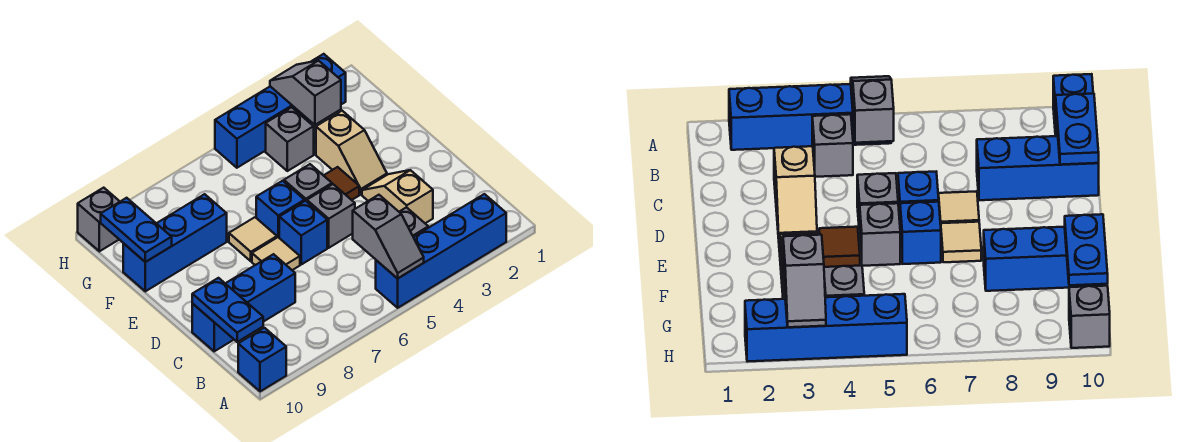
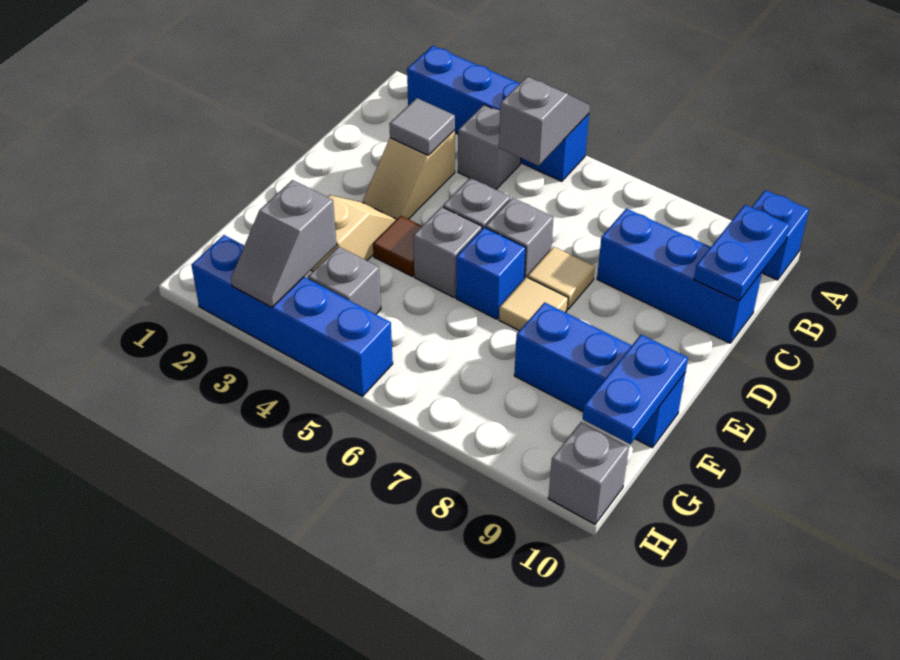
none -> grey tile C3 level 2
blue brick D6 level 1 -> grey brick D6 level 1

